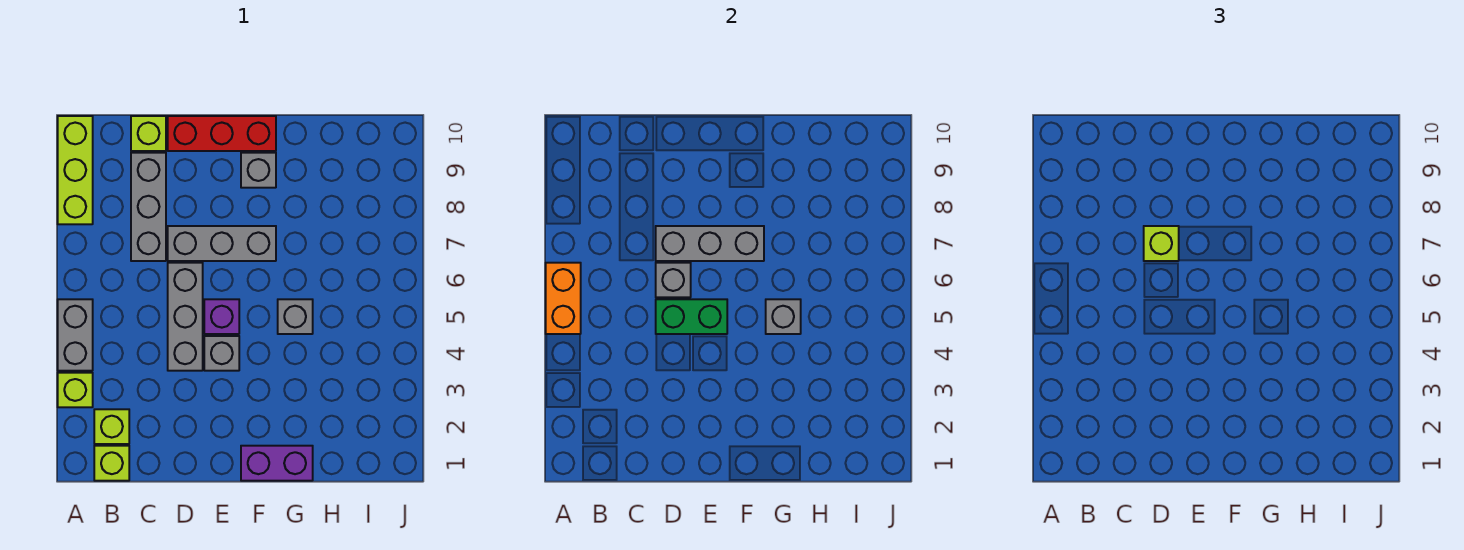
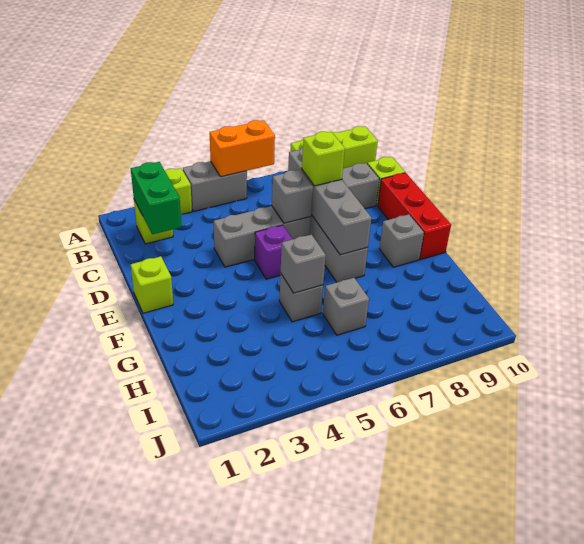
lime brick B1 level 1 -> lime brick E1 level 1
green brick D5:E5 level 2 -> green brick B2:C2 level 2
grey brick D7:F7 level 2 -> grey brick C7:F7 level 2
grey brick E4 level 1 -> grey brick H6 level 1
purple brick F1:G1 level 1 -> none

